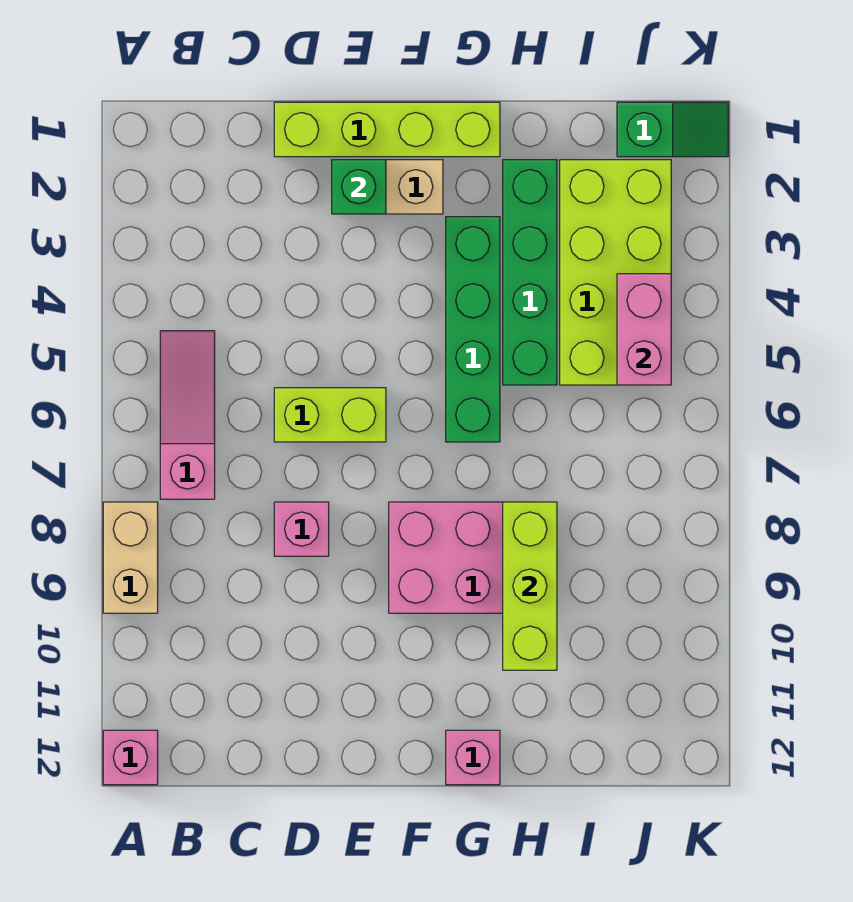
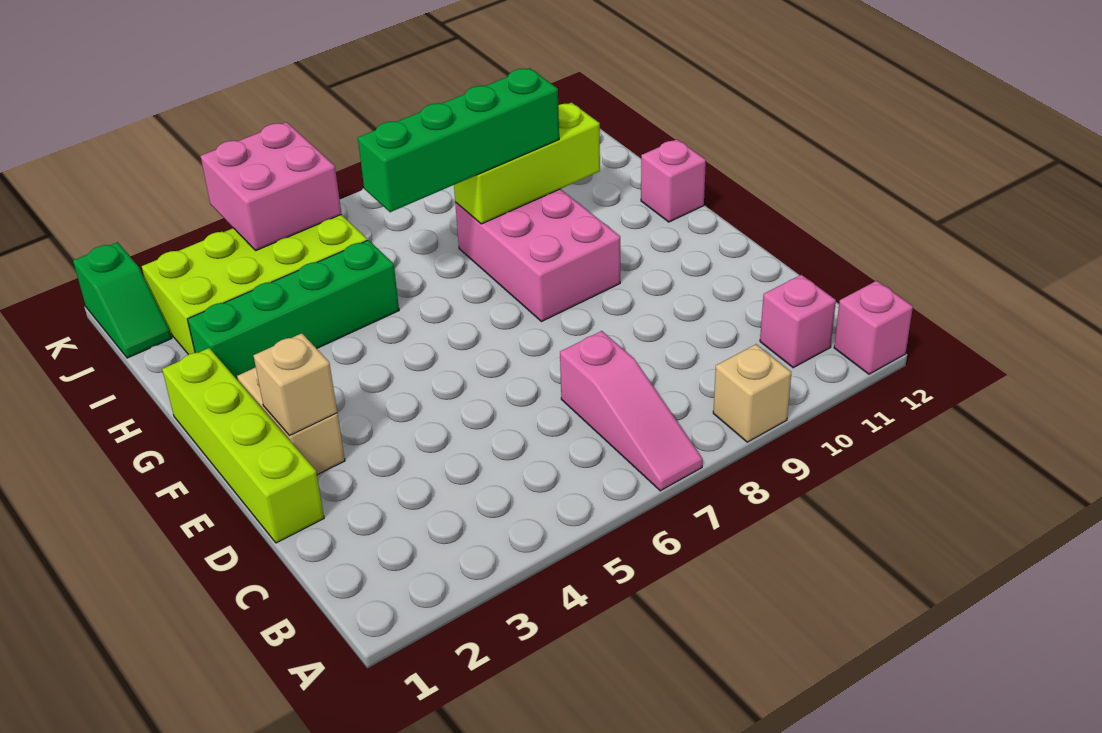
tan brick A8:A9 level 1 -> tan brick A9 level 1
pink slope B5:B7 level 1 top 7 -> pink slope A7:C7 level 1 top C
lime brick D6:E6 level 1 -> none
pink brick D8 level 1 -> pink brick B11 level 1
green brick E2 level 2 -> tan brick E2 level 2
green brick G3:G6 level 1 -> green brick H6:H9 level 3
green slope J1:K1 level 1 top J -> green slope J1:K1 level 1 top K
pink brick J4:J5 level 2 -> pink brick J4:K5 level 2

